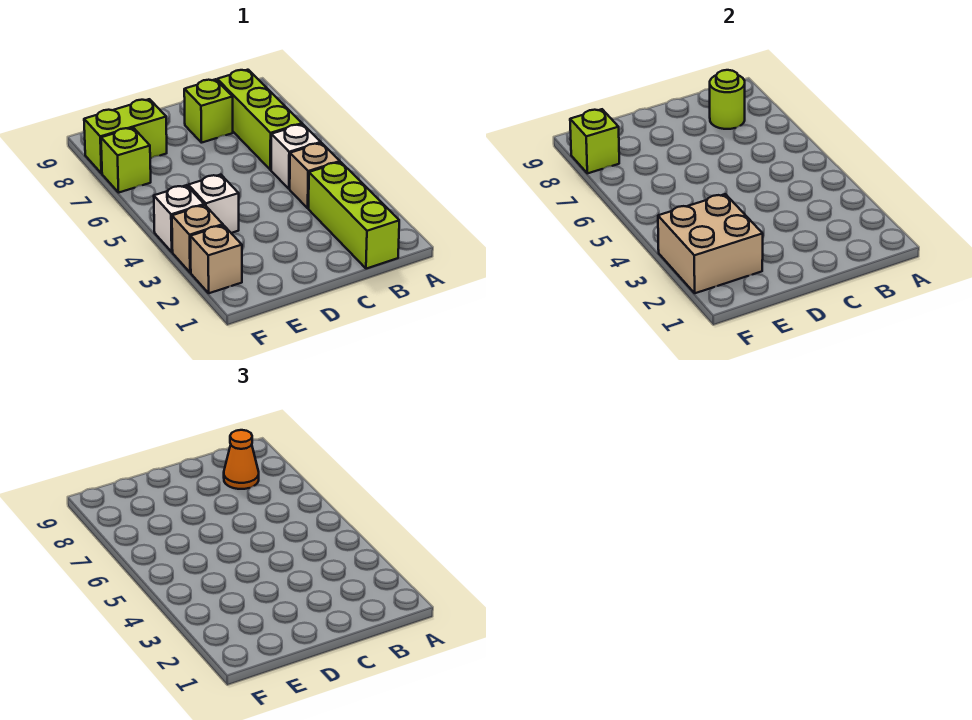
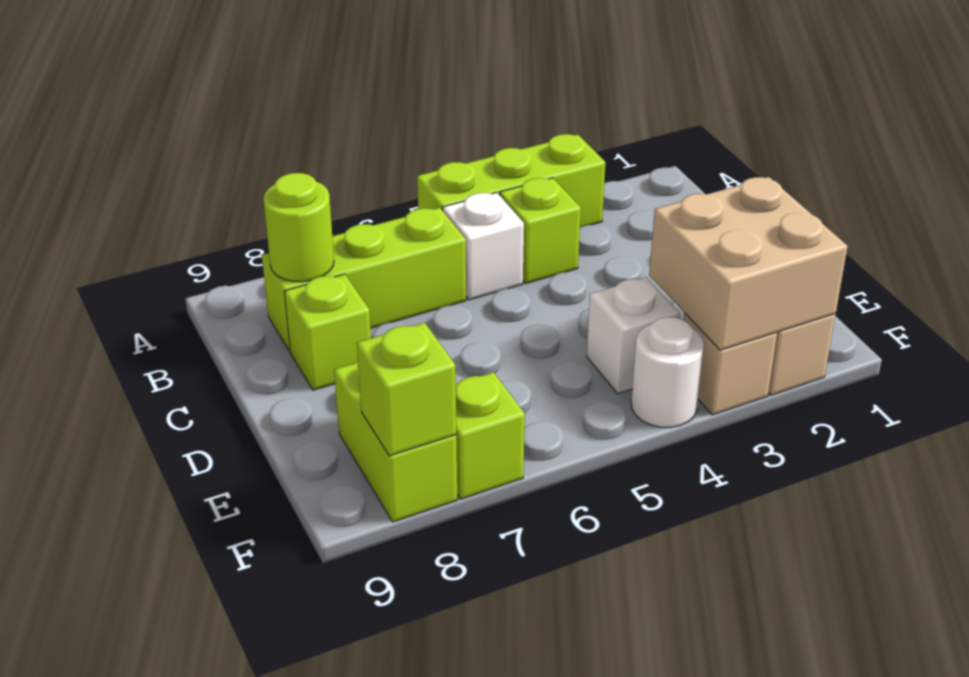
lime brick B1:B3 level 1 -> lime brick A3:A5 level 1
tan brick B4 level 1 -> lime brick B4 level 1
orange cone B8 level 3 -> none
white brick F4 level 1 -> white round brick F4 level 1

